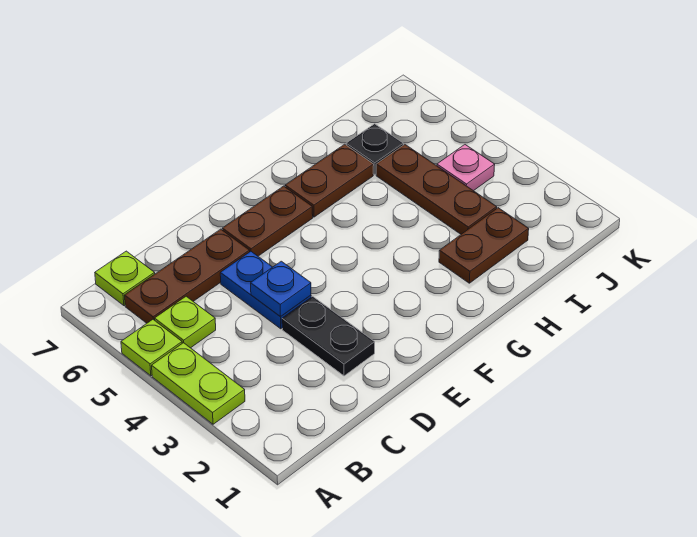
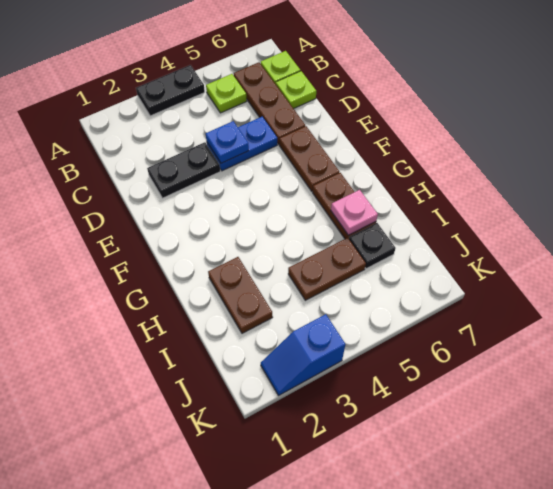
lime plate A3:A4 level 1 -> black plate A3:A4 level 1
lime plate A5 level 1 -> lime plate C7 level 1
brown plate I3:I5 level 1 -> brown plate I4:I5 level 1
pink plate J4 level 1 -> pink plate H6 level 2
none -> blue slope K2:K3 level 1 top 3

